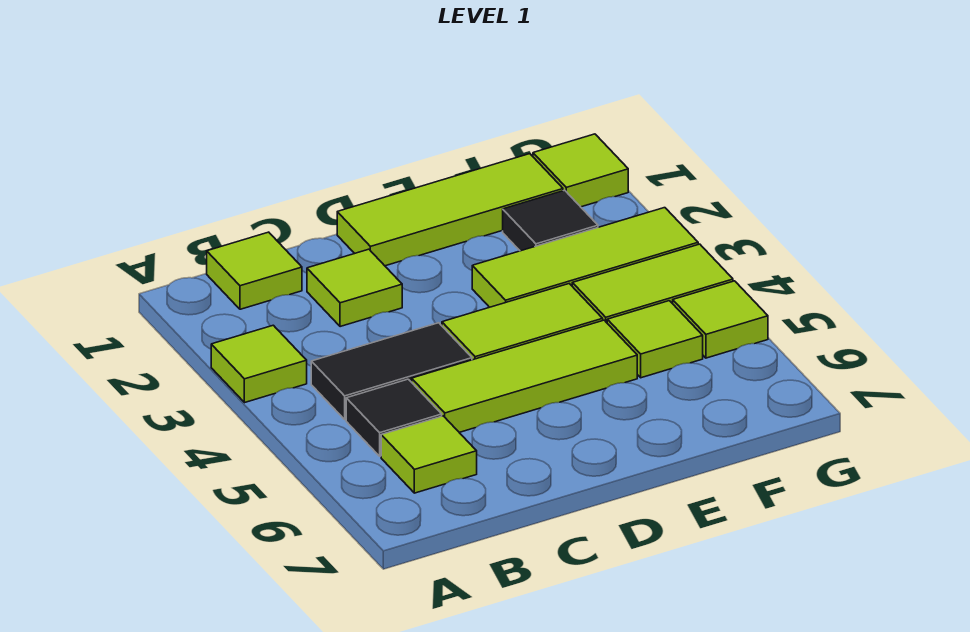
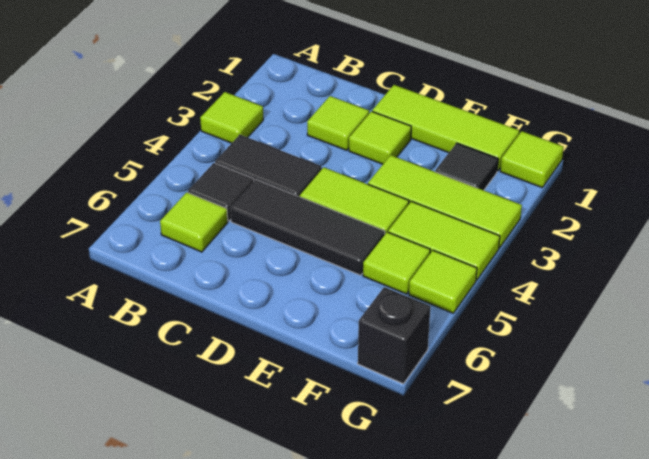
lime tile B1 level 1 -> lime tile D2 level 1
lime tile C5:E5 level 1 -> black tile C5:E5 level 1
none -> black brick G7 level 1

